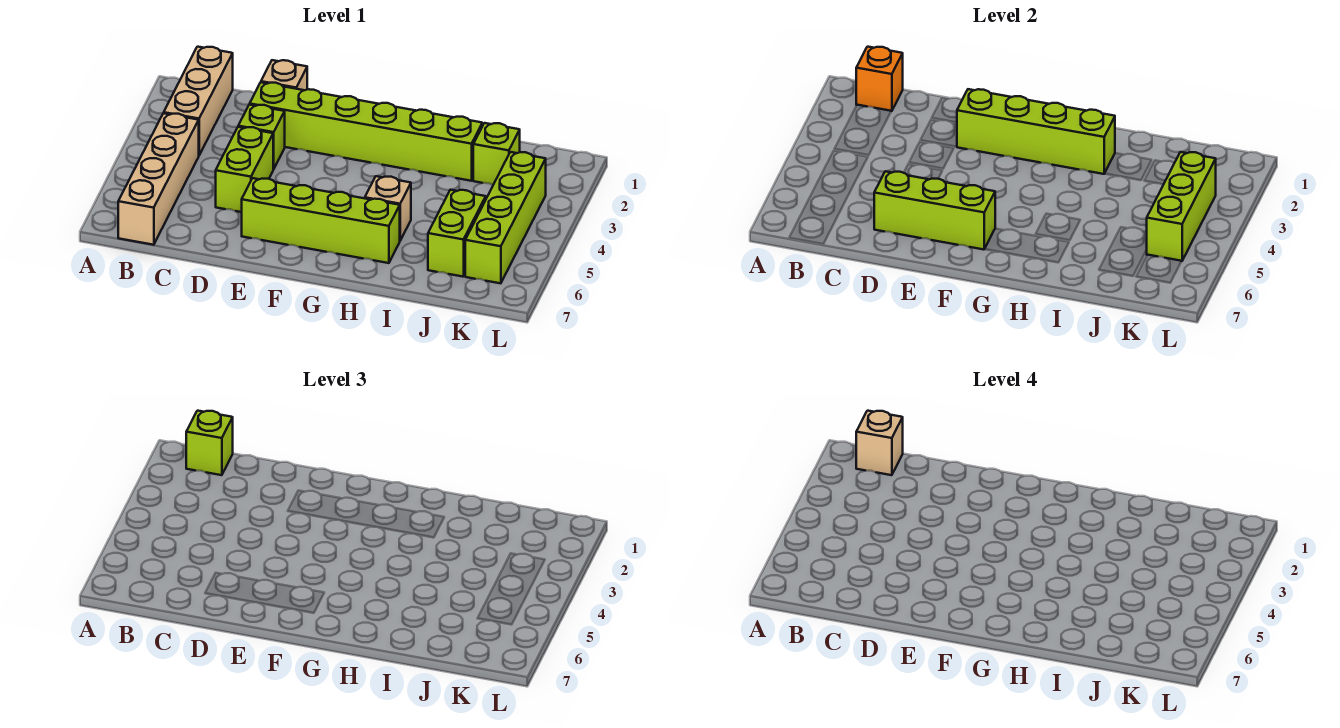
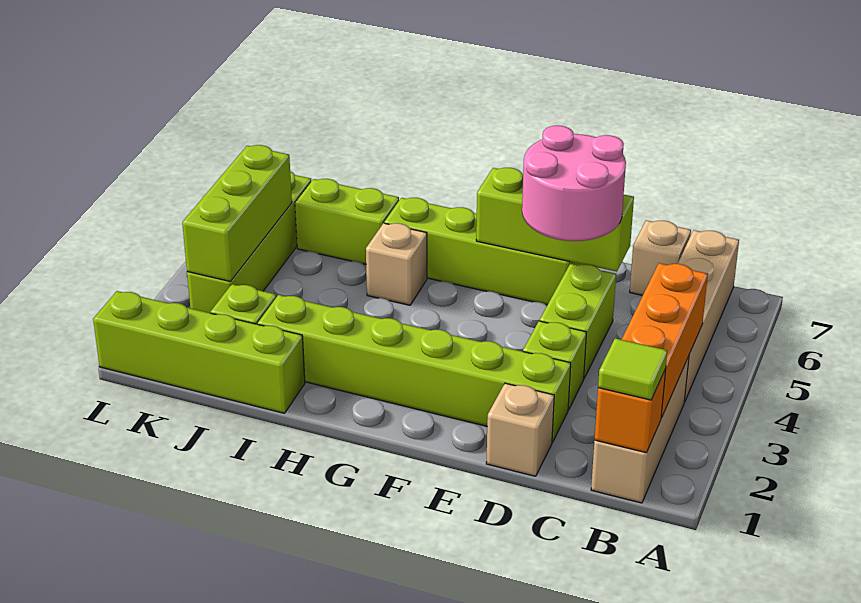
lime brick B1 level 3 -> lime tile B1 level 3
tan brick B1 level 4 -> tan brick C7 level 1
none -> orange brick B2:B4 level 2
none -> pink round brick D5:E6 level 3
lime brick E2:H2 level 2 -> lime brick I1:L1 level 1
lime brick J5:J6 level 1 -> lime brick I6:J6 level 1

